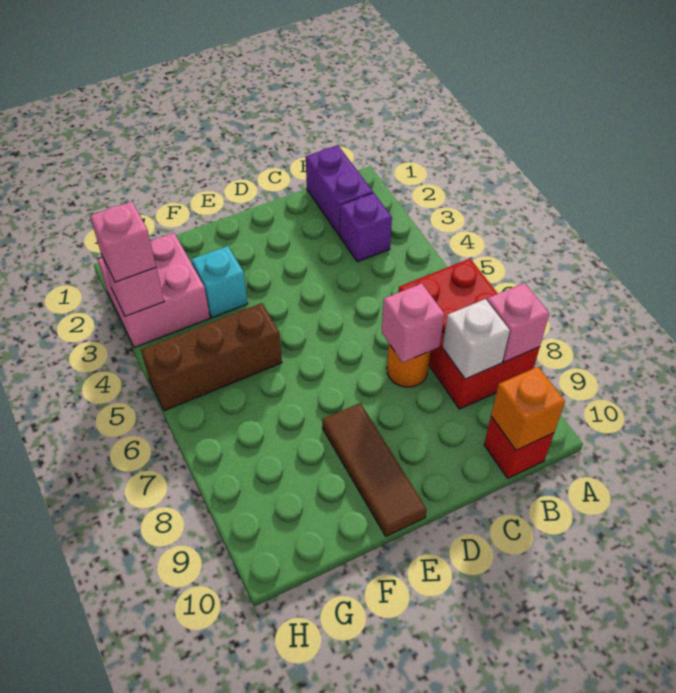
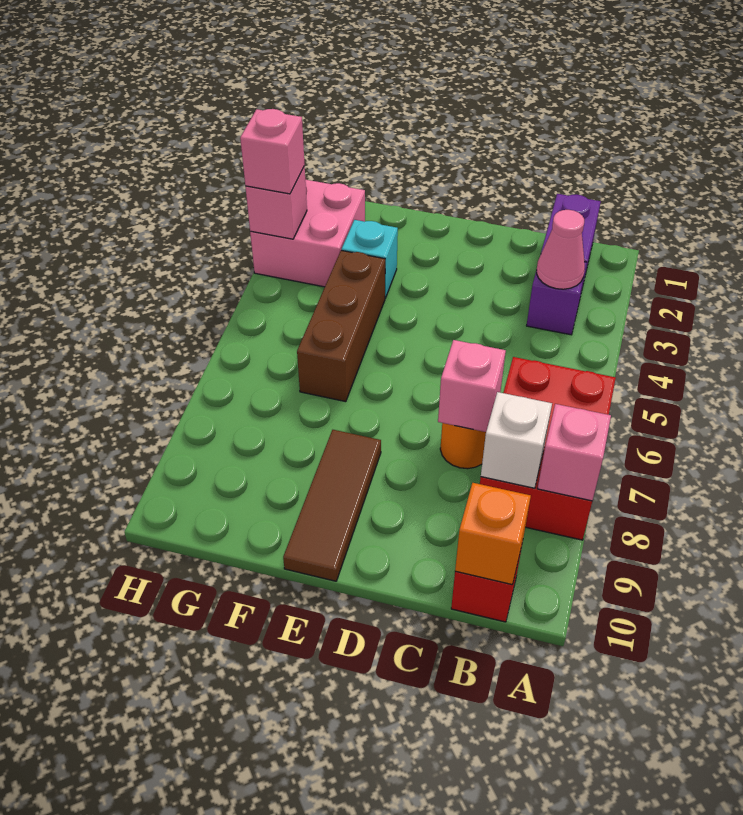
none -> pink cone B3 level 2
brown brick F5:H5 level 1 -> brown brick F4:F6 level 1

